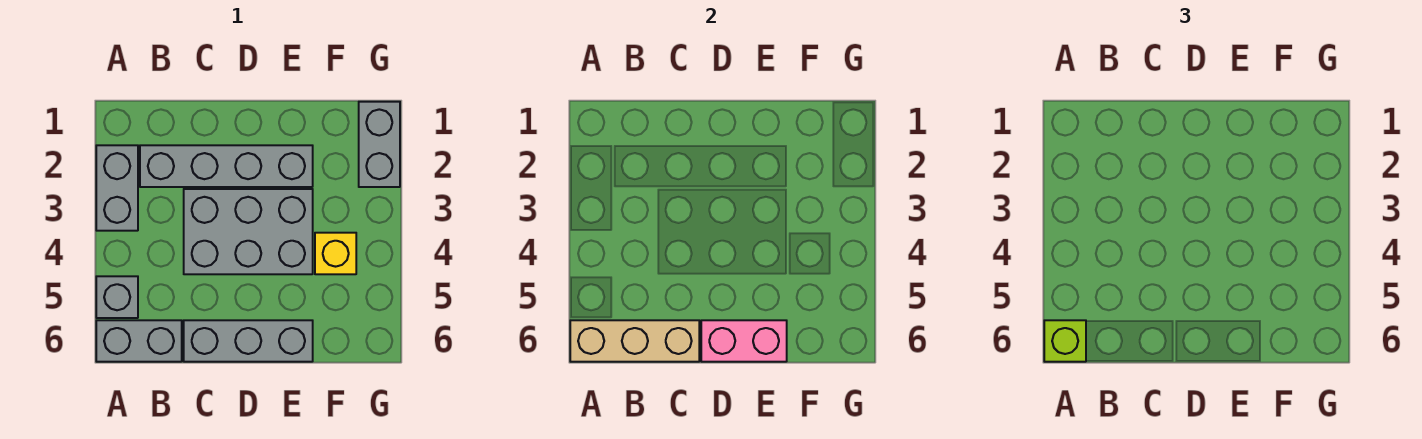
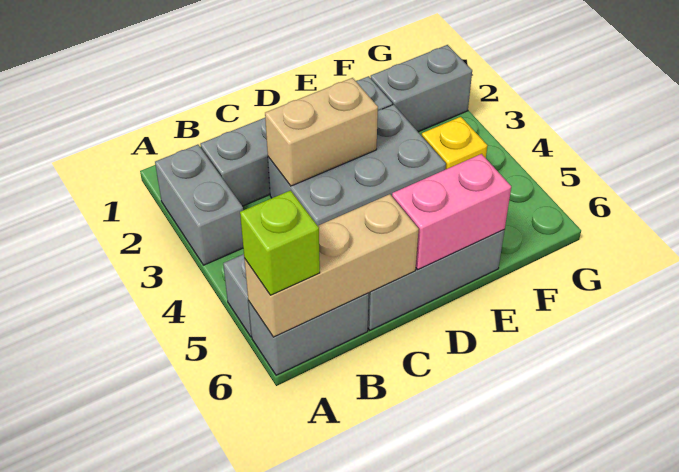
none -> tan brick C3:D3 level 2
grey brick G1:G2 level 1 -> grey brick F2:G2 level 1

